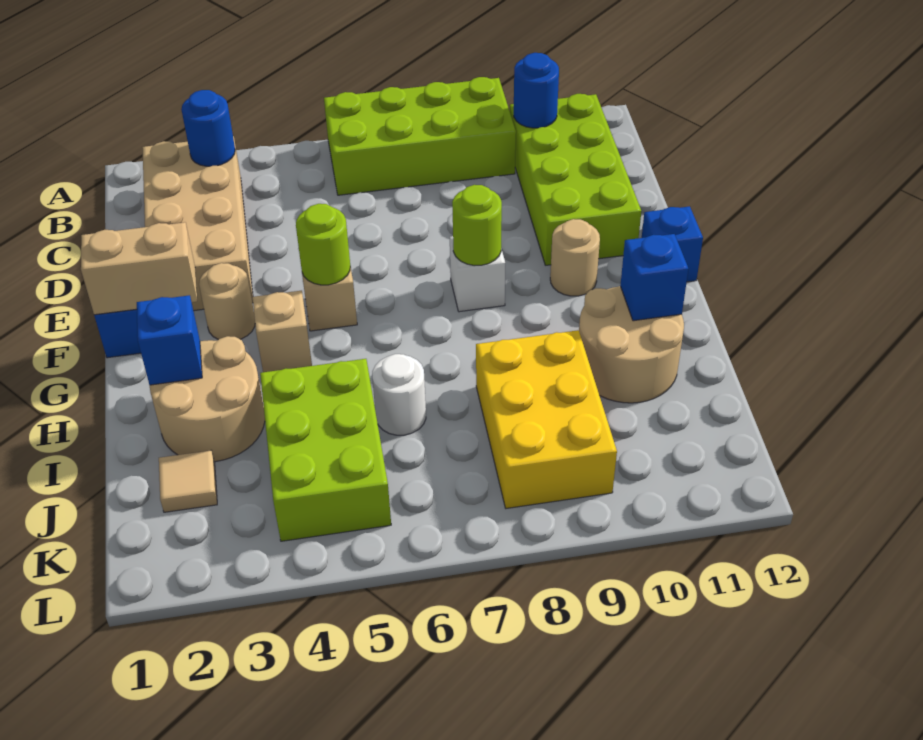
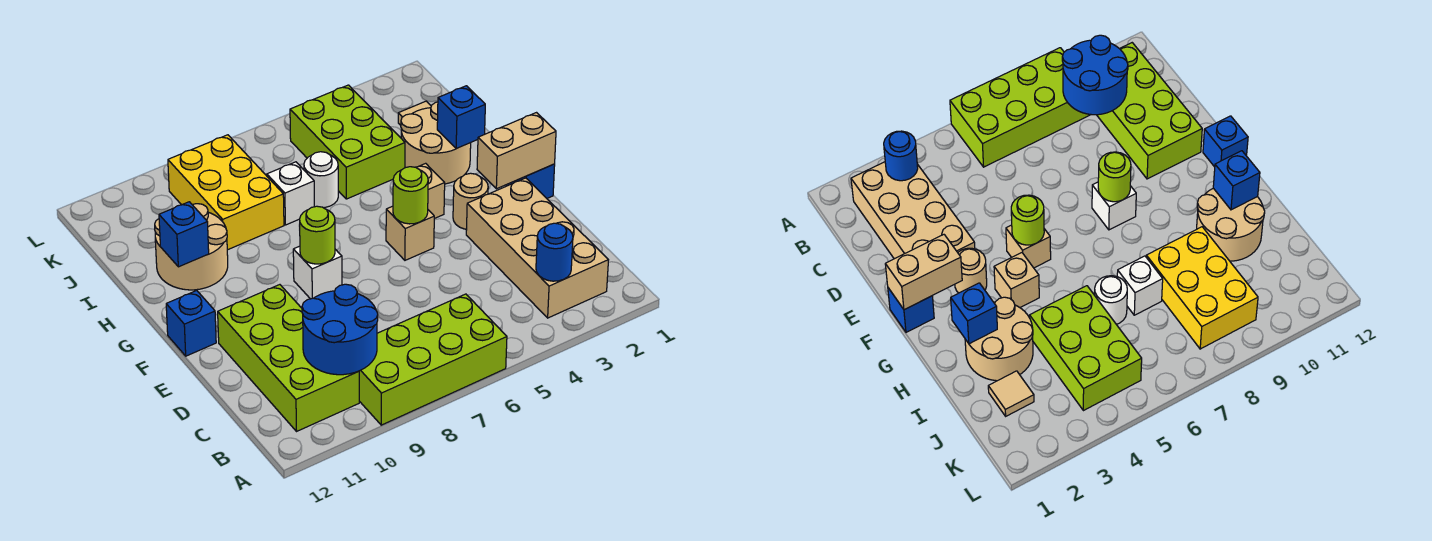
blue round brick B10 level 2 -> blue round brick B9:C10 level 2
tan round brick F10 level 1 -> none
none -> white brick I7 level 1

